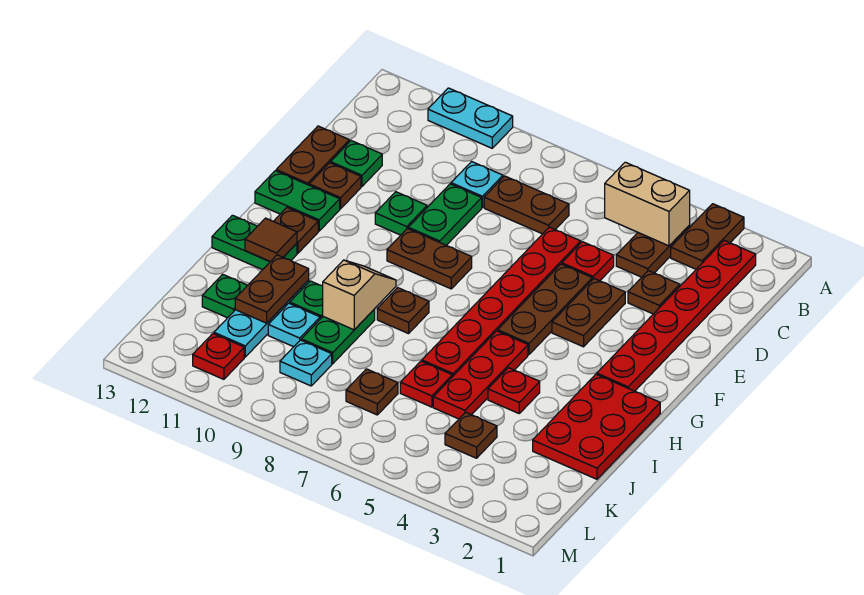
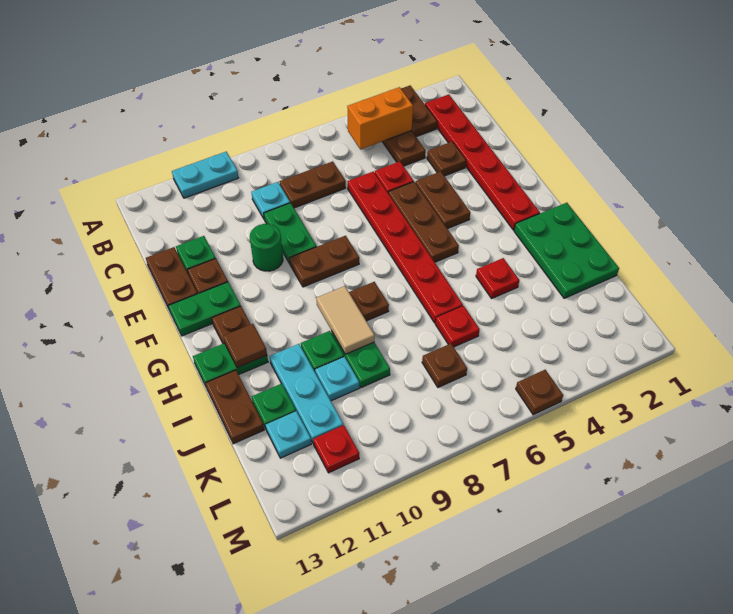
tan brick B4:B5 level 2 -> orange brick B4:B5 level 2
green plate E10 level 1 -> green round brick E10 level 1
red plate H1:J2 level 1 -> green plate H1:J2 level 1
red plate H5:J5 level 1 -> none
tan slope H9:I9 level 2 top I -> tan tile H9:I9 level 2
brown plate I11:J11 level 2 -> brown plate I13:J13 level 1
brown plate K4 level 1 -> brown plate M5 level 1
cyan plate K9 level 1 -> cyan plate K12 level 1

